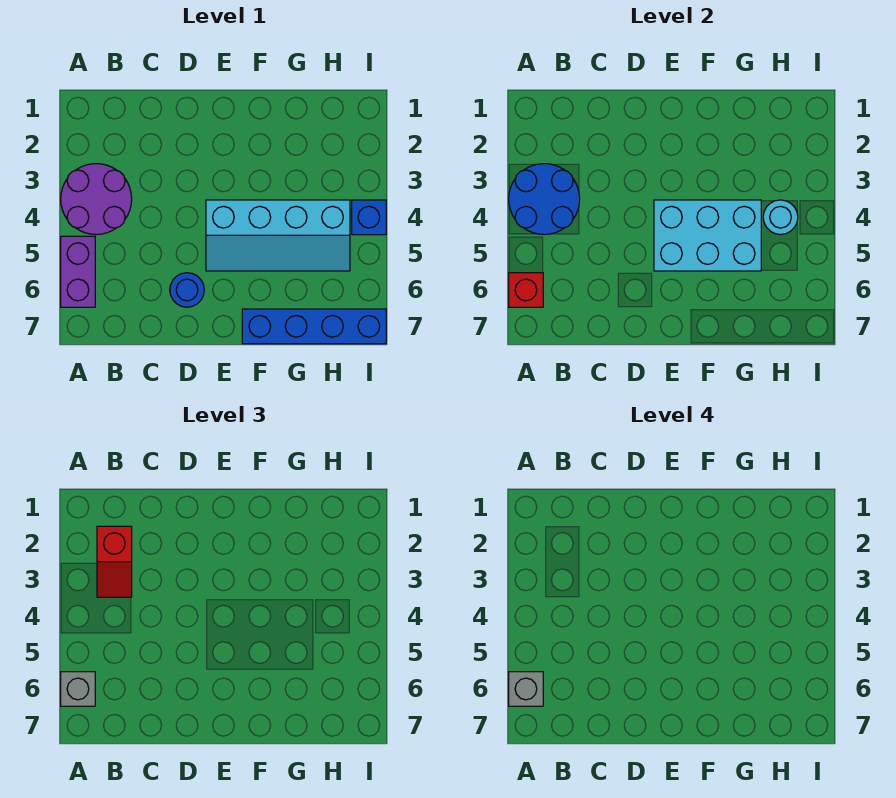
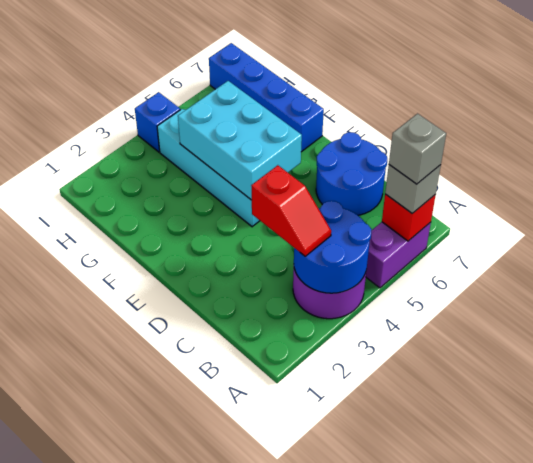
red slope B2:B3 level 3 top 2 -> red slope B3:C3 level 3 top C
blue round brick D6 level 1 -> blue round brick C6:D7 level 1
cyan round brick H4 level 2 -> none

